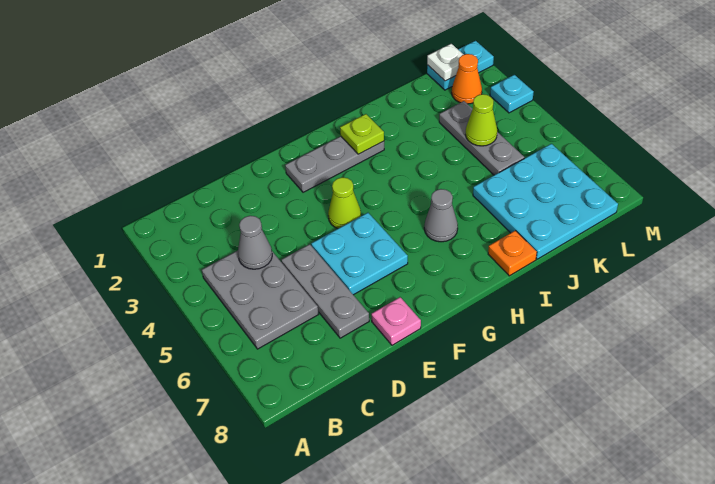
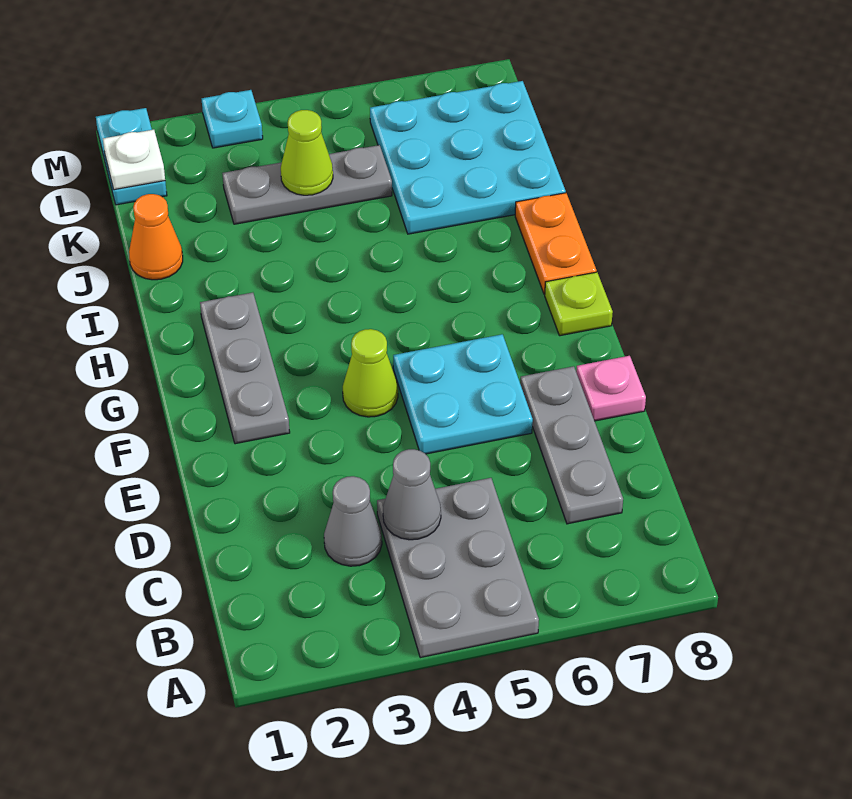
grey plate B4:C6 level 1 -> grey plate A4:C5 level 1
grey plate D5:D7 level 1 -> grey plate C7:E7 level 1
lime plate H2 level 2 -> lime plate G8 level 1
grey cone H6 level 1 -> grey cone C3 level 1
orange plate I8 level 1 -> orange plate H8:I8 level 1
orange cone L2 level 1 -> orange cone J1 level 1

